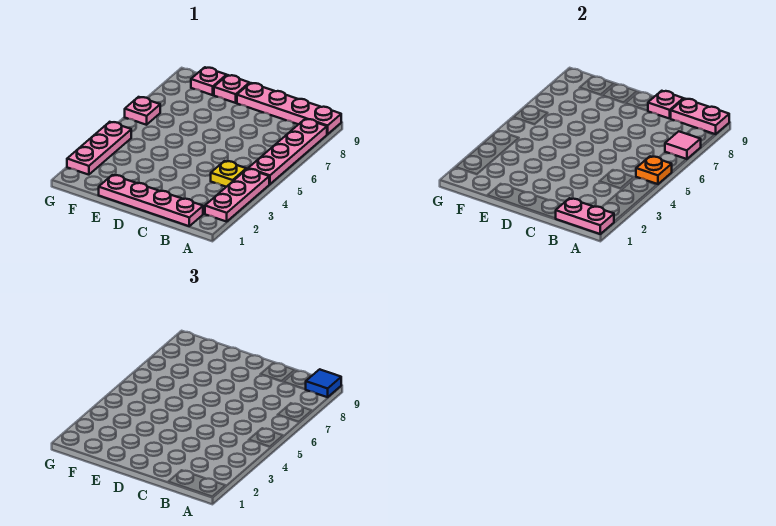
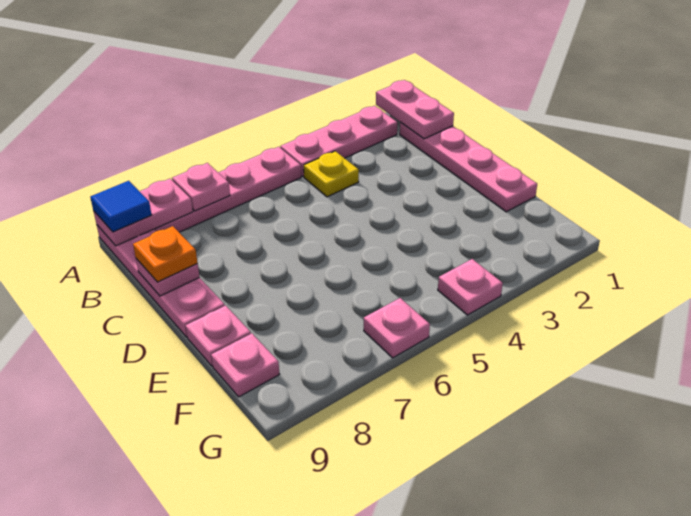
orange plate A5 level 2 -> orange plate C9 level 3
pink tile A7 level 2 -> pink plate A7 level 2
pink plate A9:B9 level 2 -> pink plate A8:A9 level 2
pink plate G2:G4 level 1 -> pink plate G4 level 1

